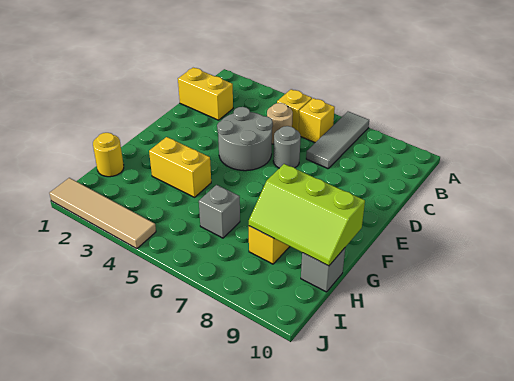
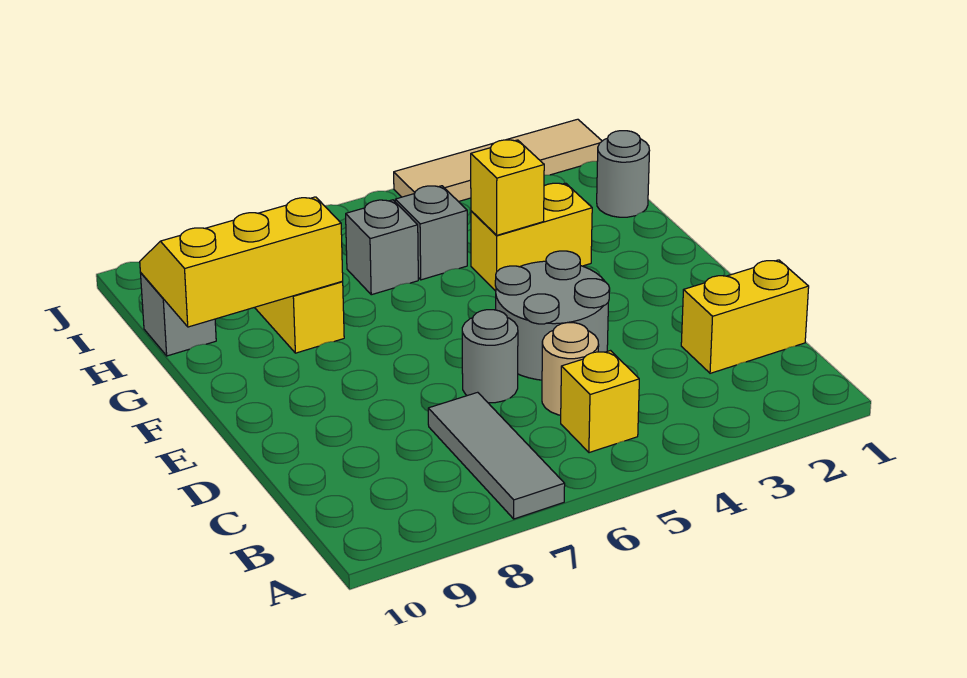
yellow brick B6 level 1 -> yellow brick G4 level 2
lime slope G8:H10 level 2 top G -> yellow slope G8:H10 level 2 top G
yellow round brick H1 level 1 -> grey round brick H1 level 1
none -> grey brick H5 level 1

